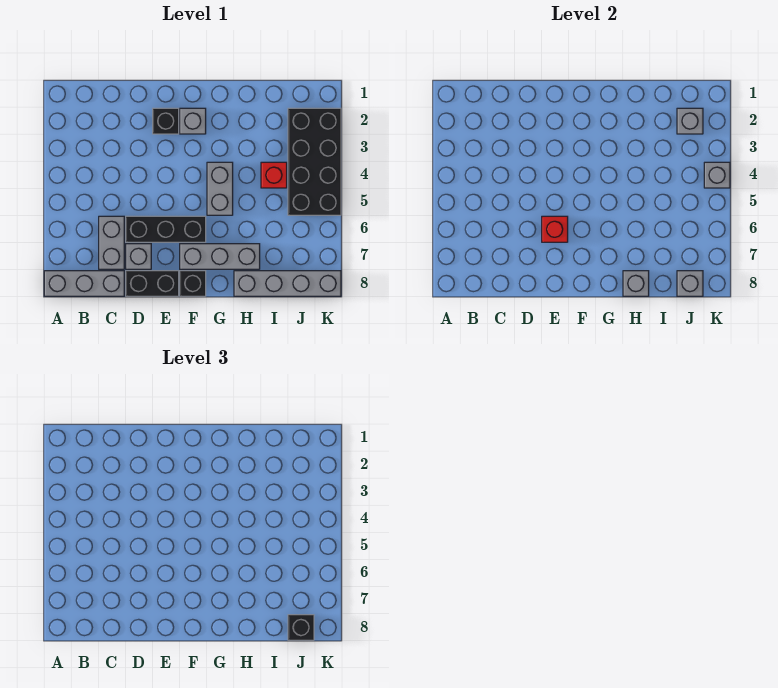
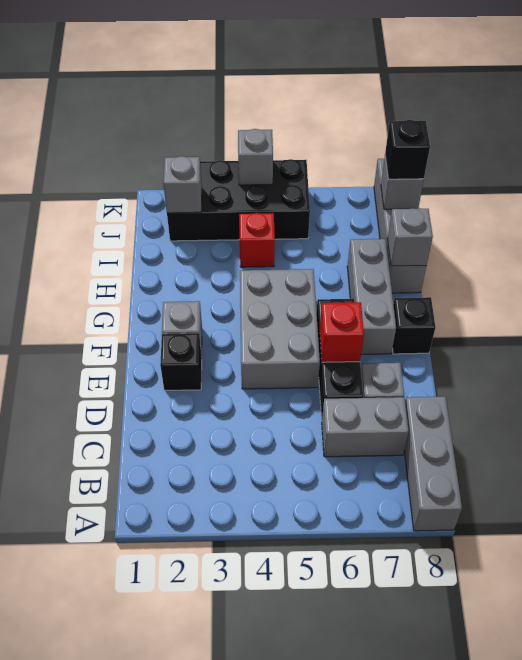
black brick D8:E8 level 1 -> none
grey brick G4:G5 level 1 -> grey brick E4:G5 level 1

